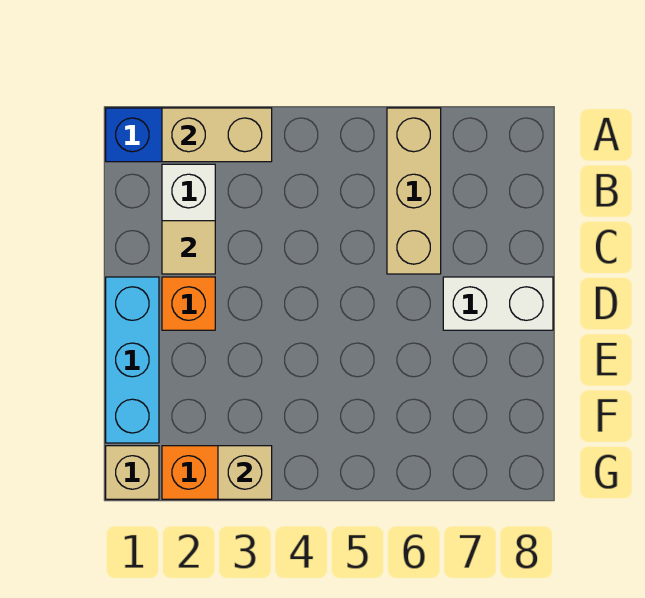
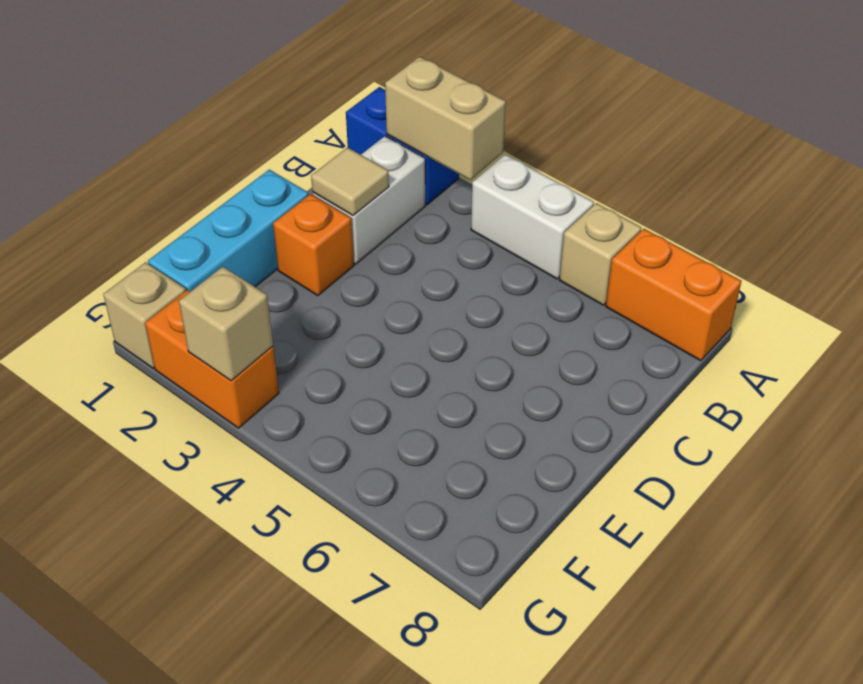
tan brick A6:C6 level 1 -> tan brick A6 level 1
none -> orange brick A7:A8 level 1
white brick D7:D8 level 1 -> white brick A4:A5 level 1

